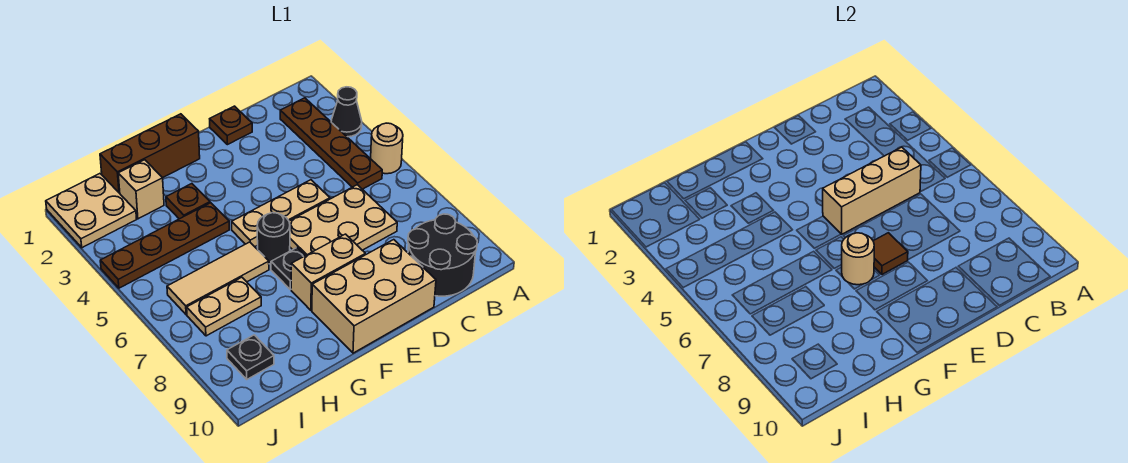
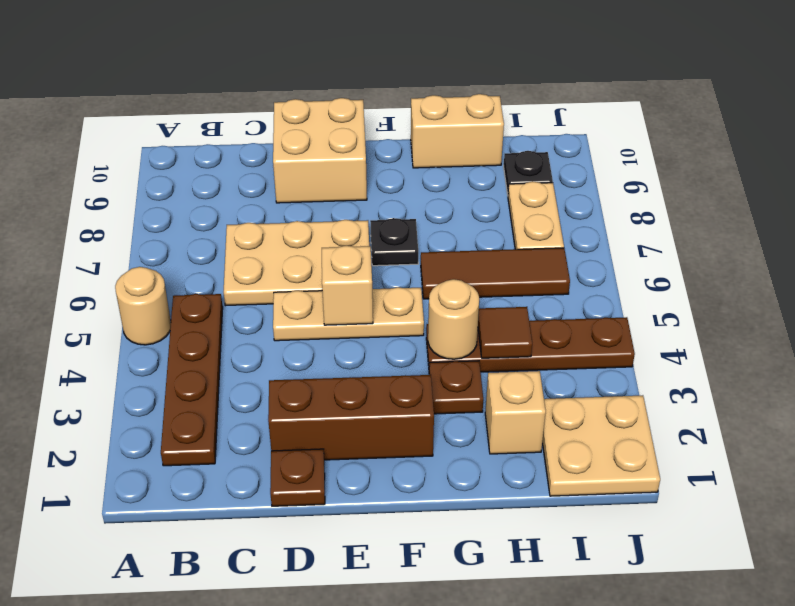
black cone A3 level 1 -> none
black round brick B9:C10 level 1 -> none
tan brick C5:E5 level 2 -> tan brick E5 level 2
tan brick D9:F10 level 1 -> tan brick D9:E10 level 1
brown tile E7 level 2 -> brown tile H4 level 2
tan brick E8:F8 level 1 -> tan brick G10:H10 level 1
brown brick F1:H1 level 1 -> brown brick D2:F2 level 1
black round brick F6 level 1 -> none
tan round brick F7 level 2 -> tan round brick G4 level 2
tan tile G6:I6 level 1 -> brown tile G6:I6 level 1
tan plate H7:I7 level 1 -> tan plate I7:I8 level 1

